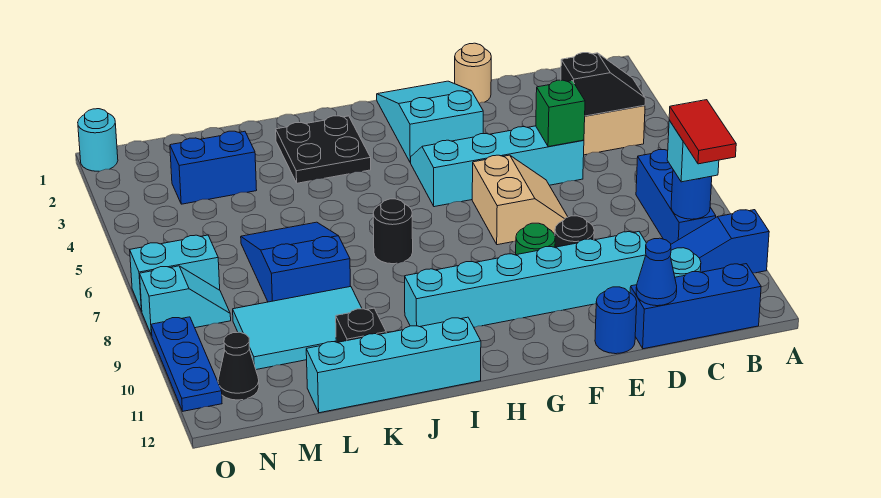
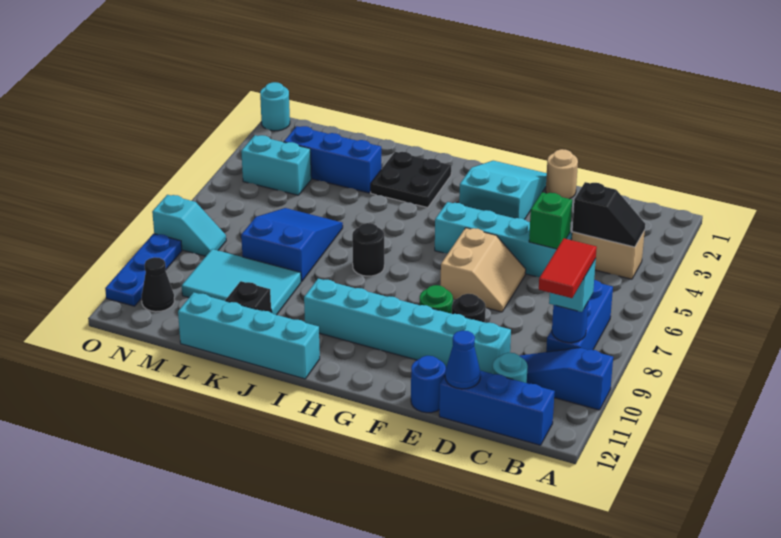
blue brick L3:M3 level 1 -> blue brick K3:M3 level 1
cyan brick N7:O7 level 1 -> cyan brick M4:N4 level 1

